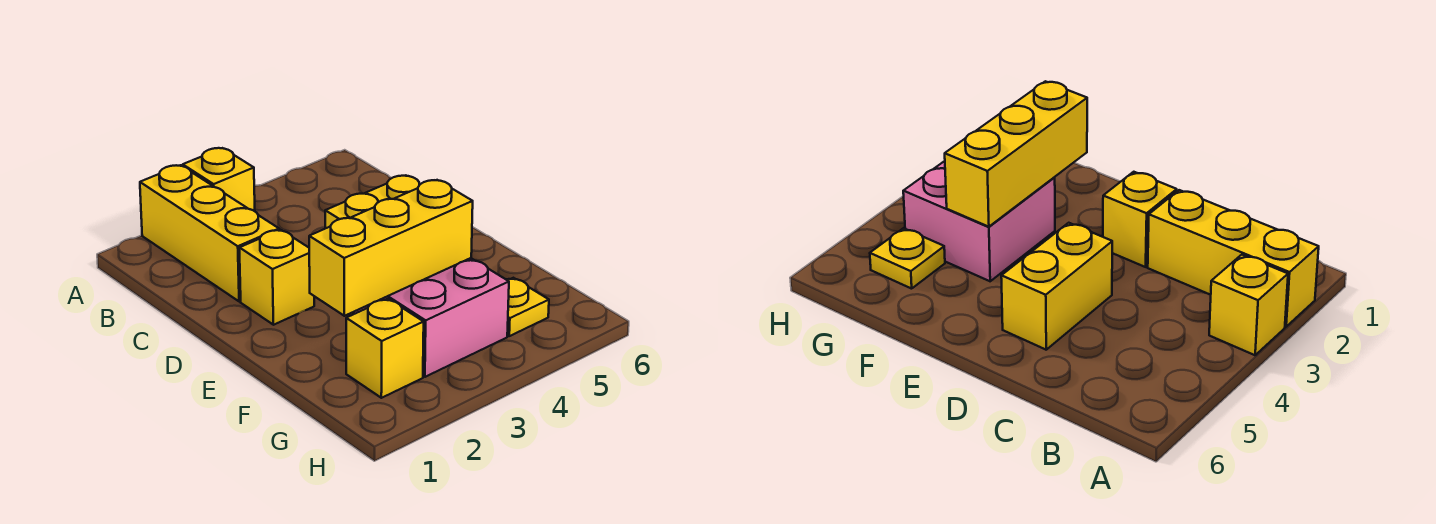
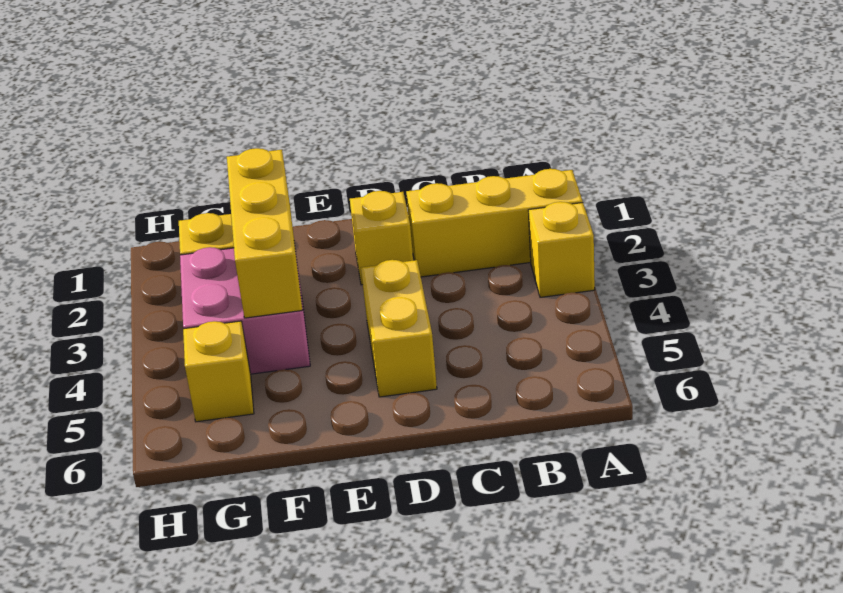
yellow plate G5 level 1 -> yellow brick G5 level 1

